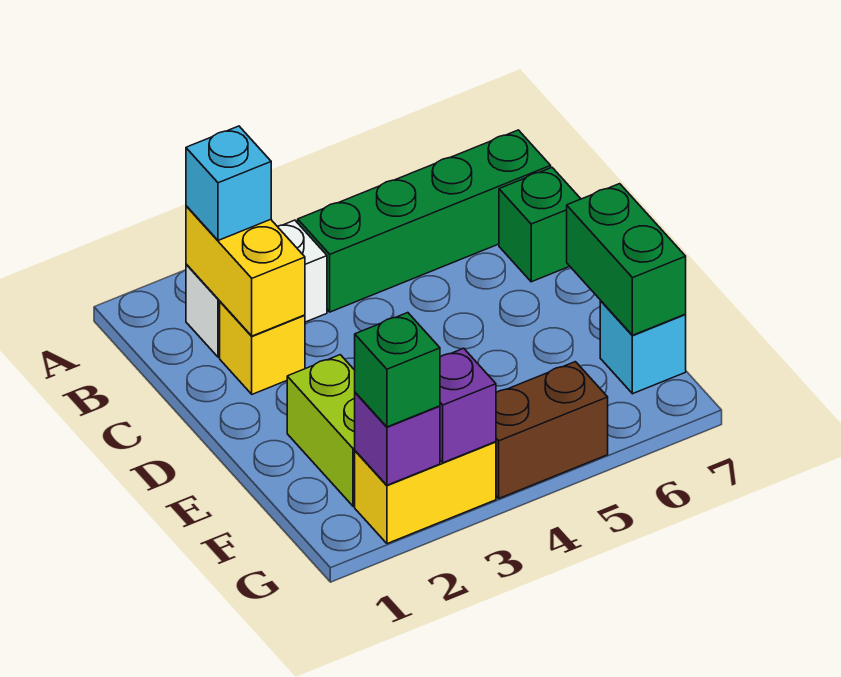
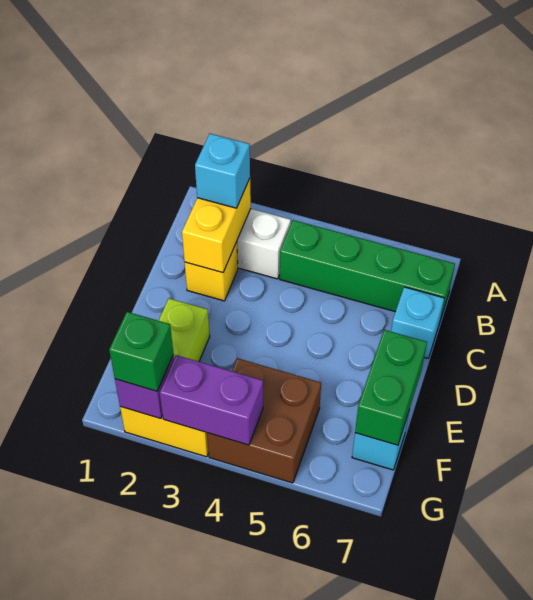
green brick C7 level 1 -> cyan brick C7 level 1
purple brick G3 level 2 -> purple brick G3:G4 level 2
brown brick G4:G5 level 1 -> brown brick F4:G5 level 1

